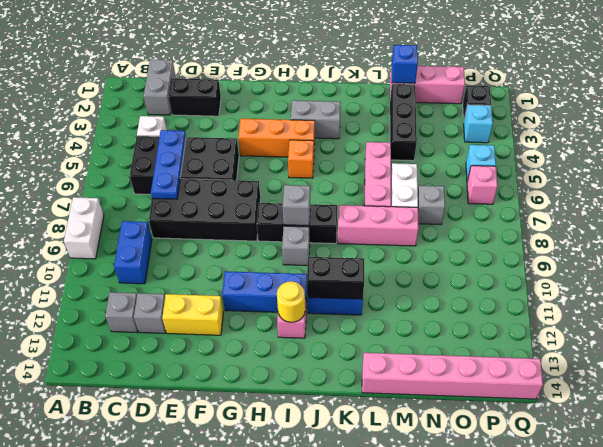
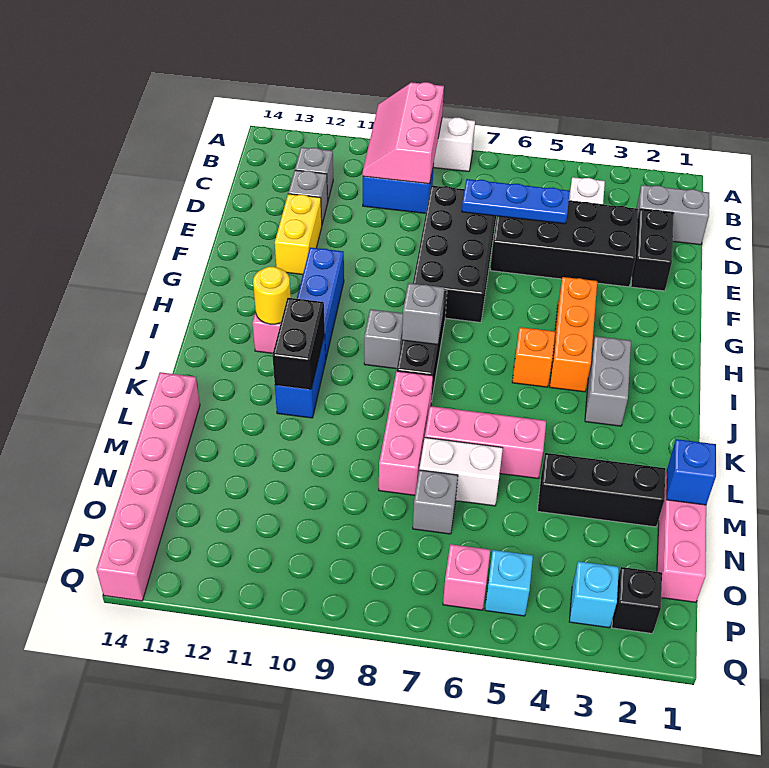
none -> pink slope A9:C10 level 2 top 9
black brick C5:F6 level 1 -> black brick D3:E6 level 1

